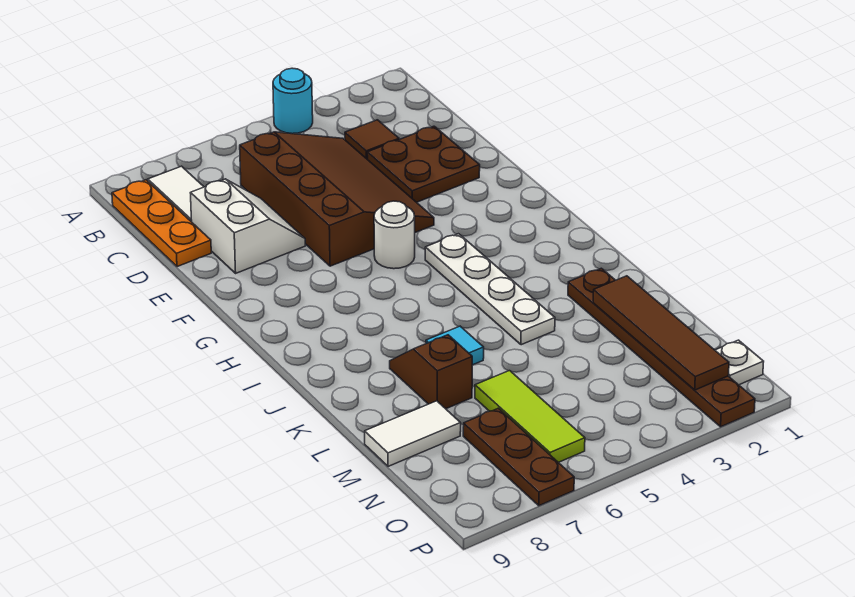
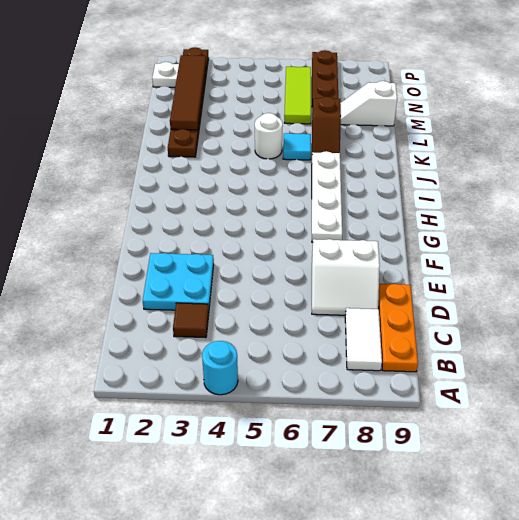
brown slope C4:F6 level 1 top 6 -> none
brown plate D2:E3 level 1 -> cyan plate D2:E3 level 1
white slope D7:E8 level 1 top 8 -> white slope D7:E8 level 1 top E
white round brick G5 level 1 -> white round brick K5 level 1
white plate H4:K4 level 1 -> white plate G7:J7 level 1
white tile M8:M9 level 1 -> white slope M8:M9 level 1 top 9

